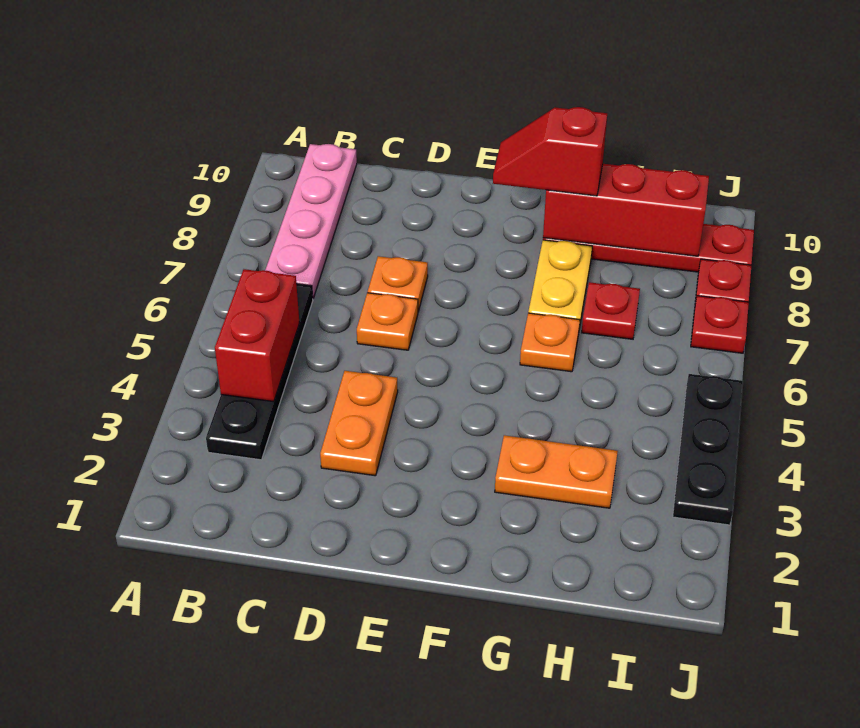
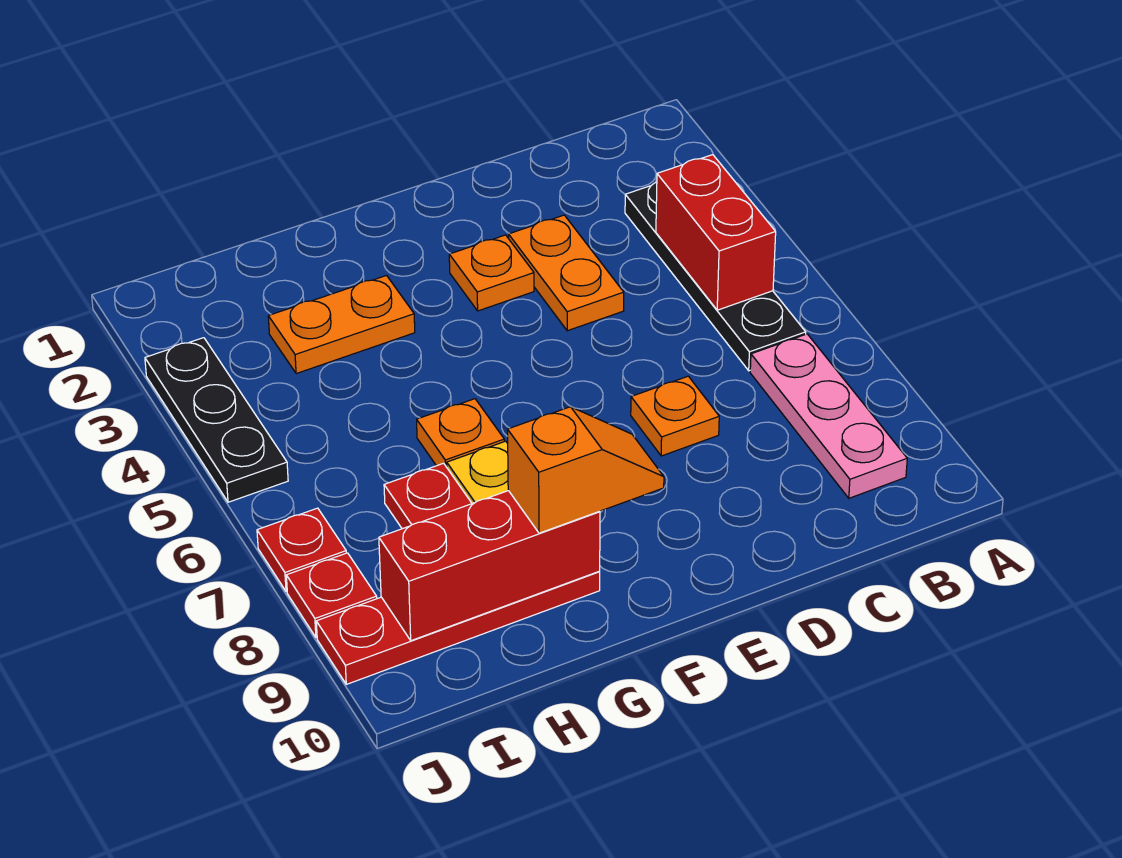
pink plate B7:B10 level 1 -> pink plate B7:B9 level 1
orange plate D6 level 1 -> orange plate E3 level 1
red slope F9:G9 level 3 top G -> orange slope F9:G9 level 3 top G

